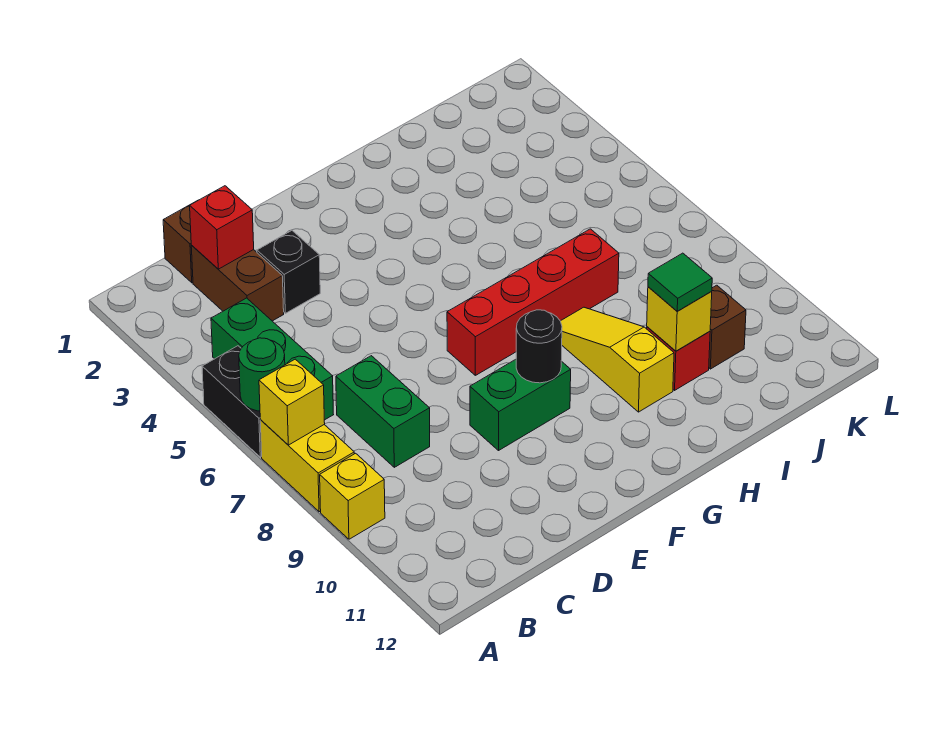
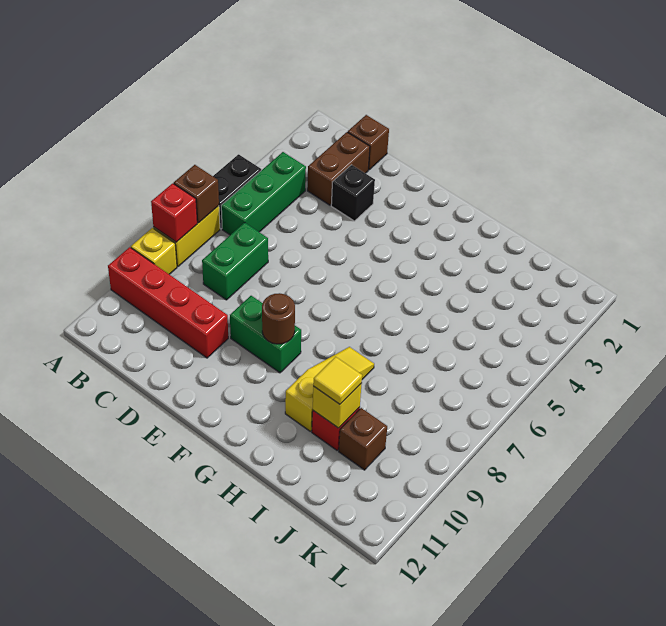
green round brick A6 level 2 -> none
yellow brick A7 level 2 -> brown brick A7 level 2
red brick C2 level 2 -> red brick A8 level 2
red brick F7:I7 level 1 -> red brick A10:D10 level 1
black round brick F9 level 2 -> brown round brick F9 level 2
green tile I10 level 3 -> yellow tile I10 level 3

